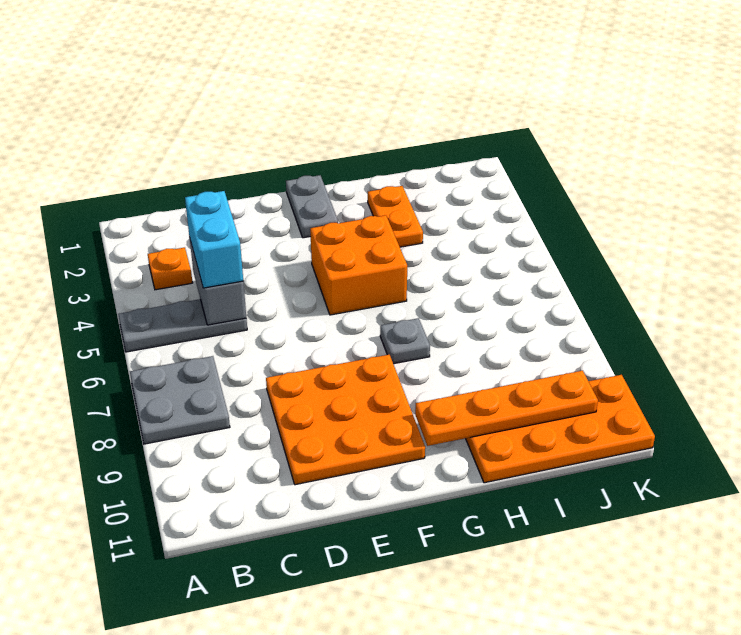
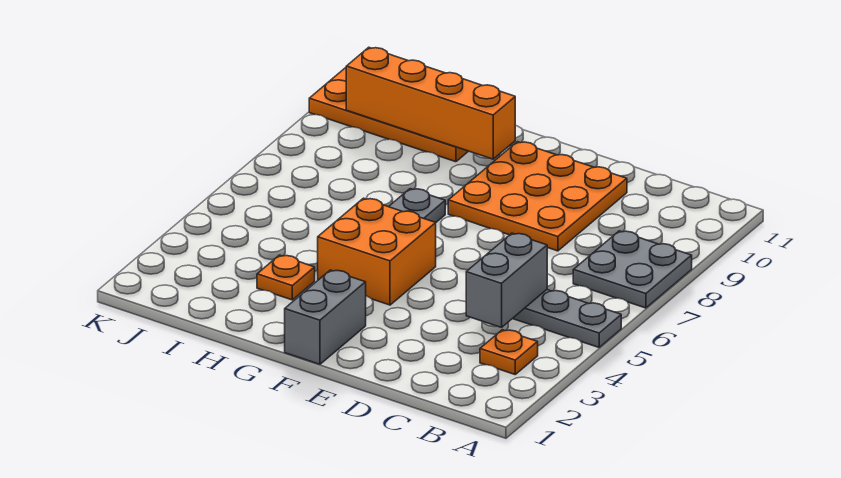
cyan brick C4:C5 level 3 -> none
grey plate F1:F2 level 1 -> grey brick F1:F2 level 1
orange plate G10:J10 level 2 -> orange brick G10:J10 level 2
orange plate H2:H3 level 1 -> orange plate H3 level 1

